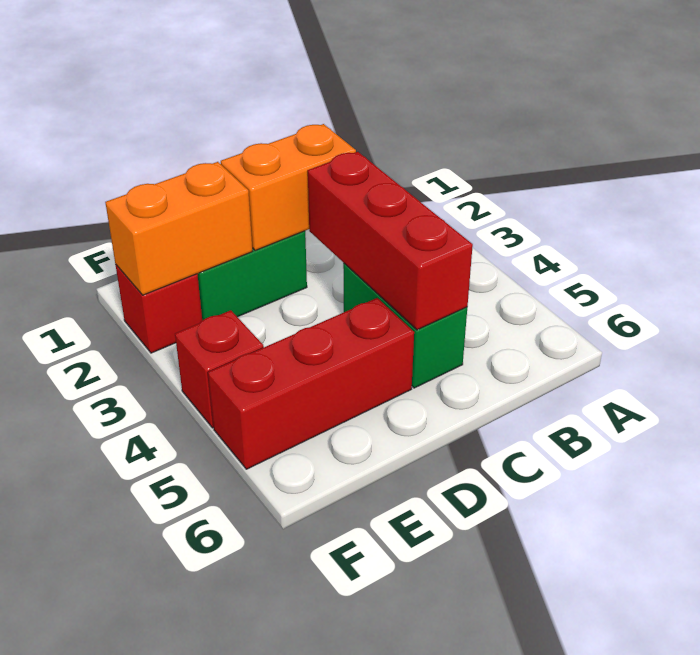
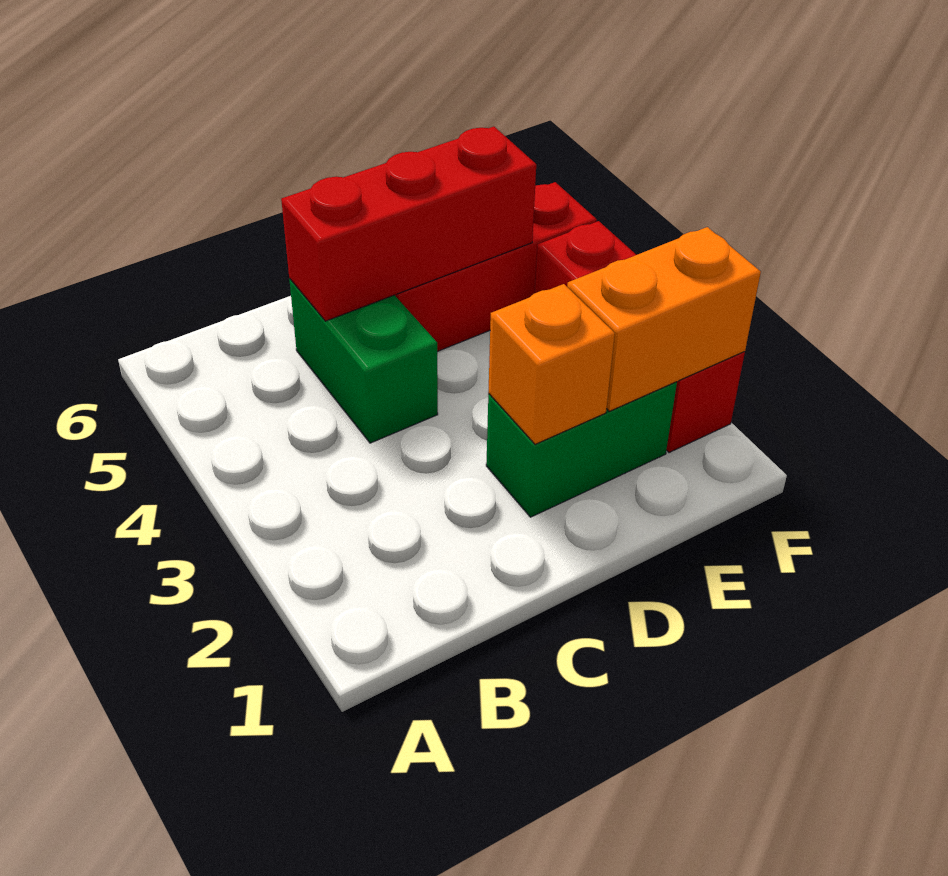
orange brick C2:D2 level 2 -> orange brick D2 level 2
red brick C3:C5 level 2 -> red brick C5:E5 level 2

